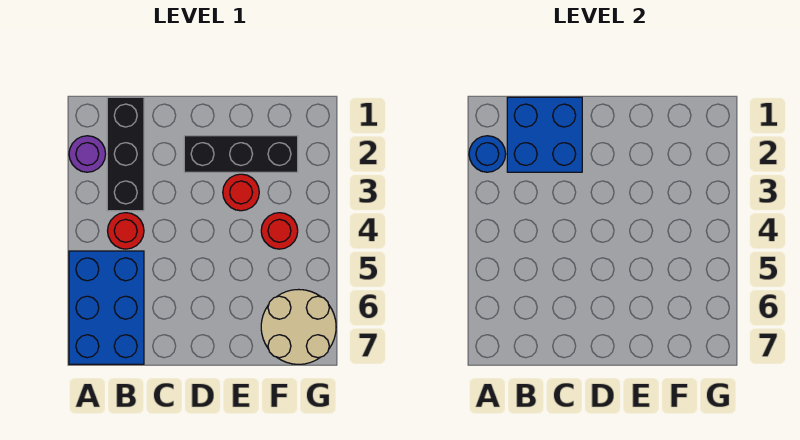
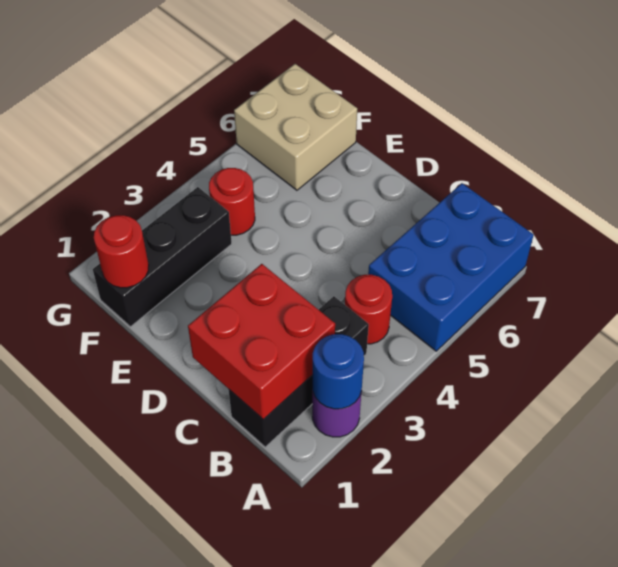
blue brick B1:C2 level 2 -> red brick B1:C2 level 2
black brick D2:F2 level 1 -> black brick F1:F3 level 1
red round brick E3 level 1 -> red round brick F1 level 2
tan round brick F6:G7 level 1 -> tan brick F6:G7 level 1

